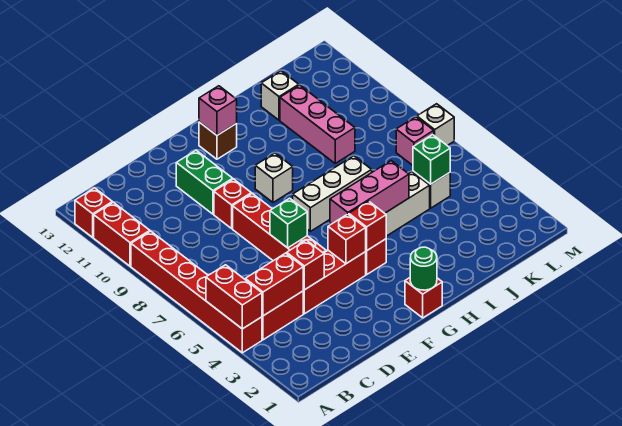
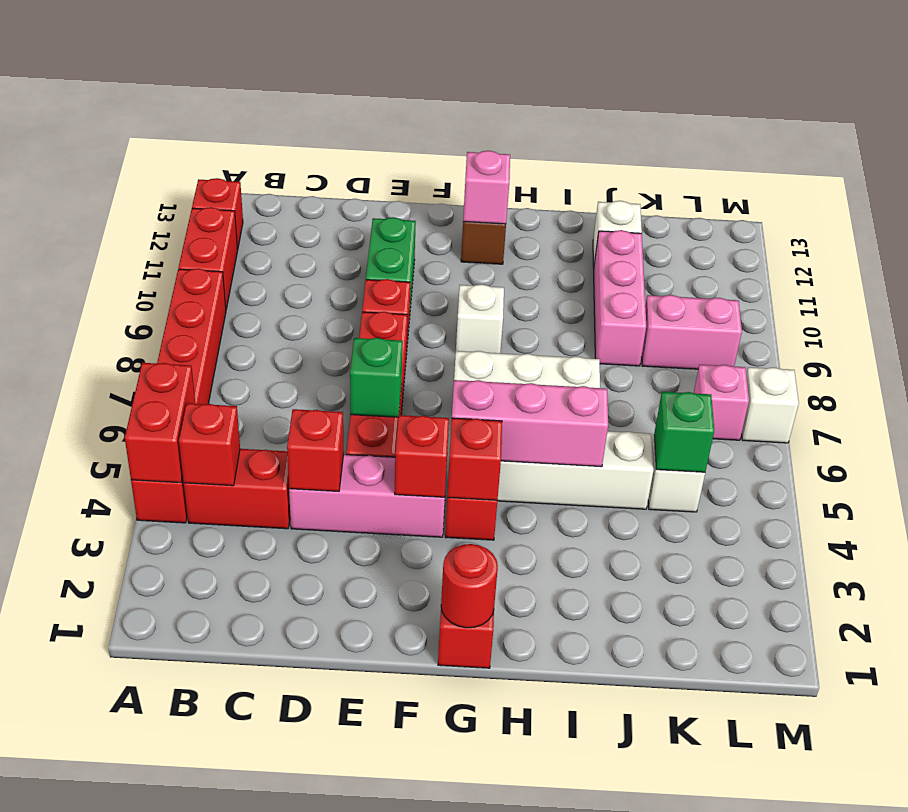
red brick B4:C4 level 2 -> red brick B4 level 2
red brick D4:F4 level 1 -> pink brick D4:F4 level 1
green round brick G1 level 2 -> red round brick G1 level 2
none -> pink brick K9:L9 level 1

